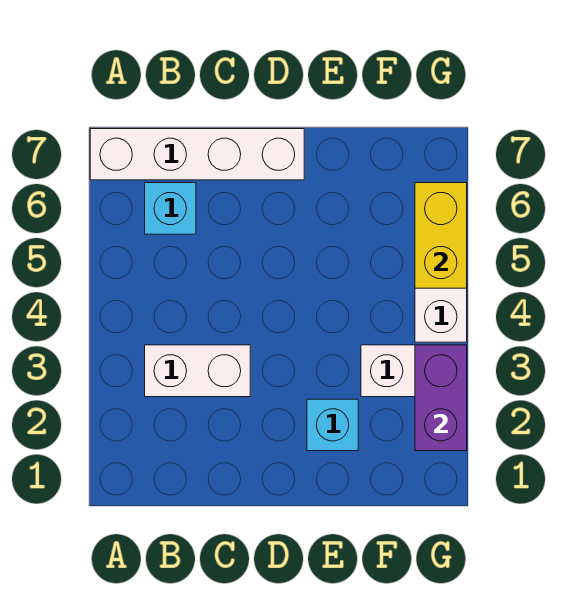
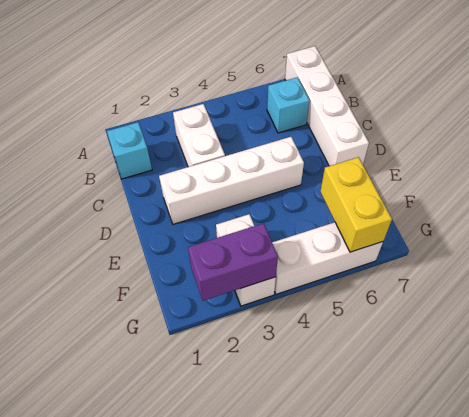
none -> white brick D2:D5 level 1
cyan brick E2 level 1 -> cyan brick B1 level 1
yellow brick G5:G6 level 2 -> yellow brick F6:G6 level 2

